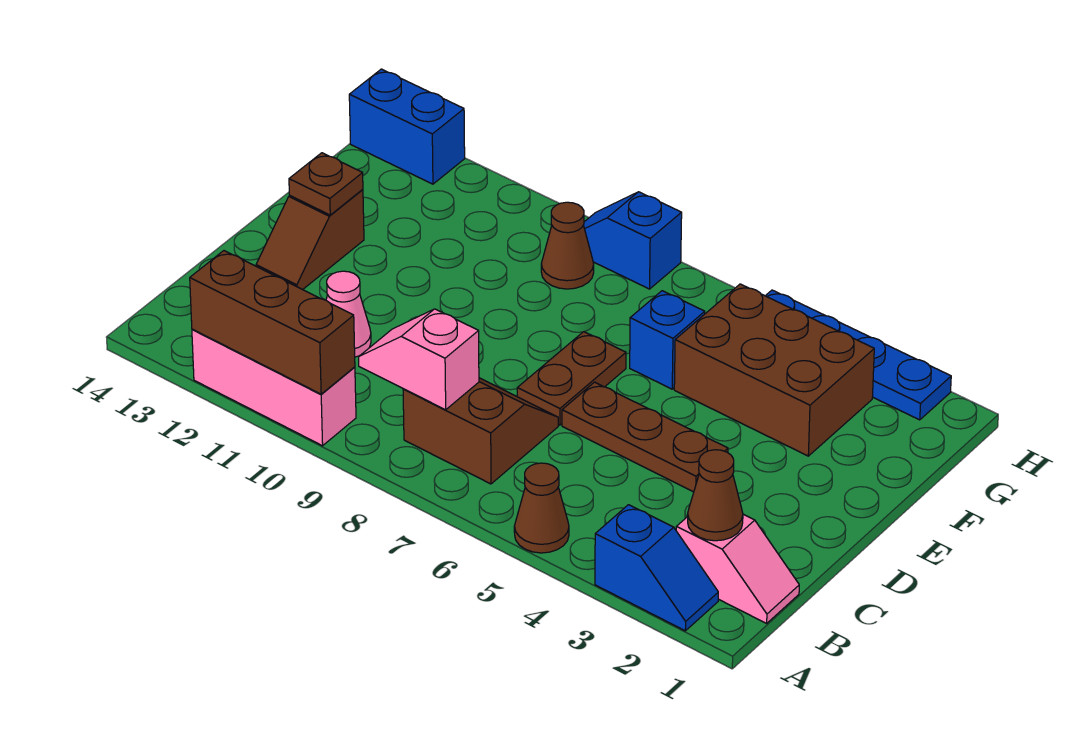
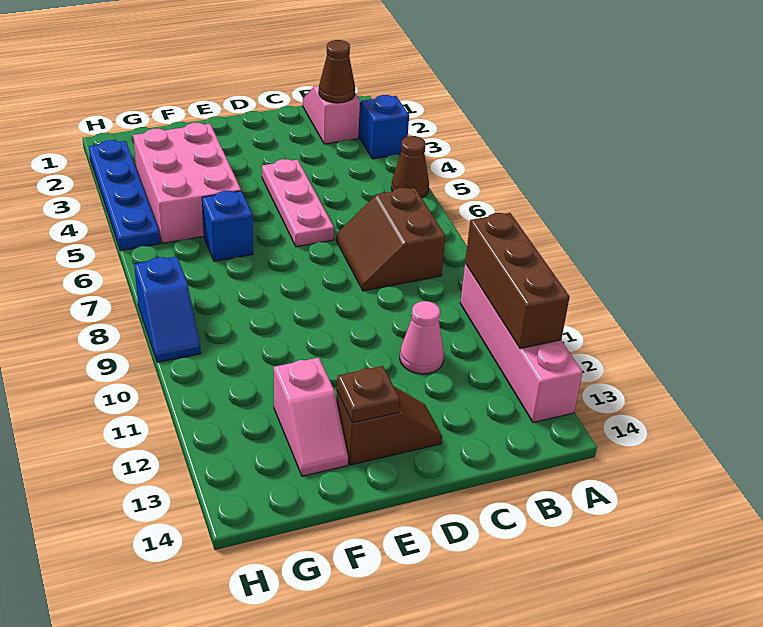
pink brick A10:A12 level 1 -> pink brick A10:A13 level 1
pink slope B8:B9 level 2 top 8 -> pink slope F12:F13 level 1 top 12
brown plate D4:D6 level 1 -> pink plate D4:D6 level 1
brown plate D7:E7 level 1 -> none
brown brick F3:G5 level 1 -> pink brick F3:G5 level 1
brown cone G9 level 1 -> none
blue brick H13:H14 level 1 -> none

